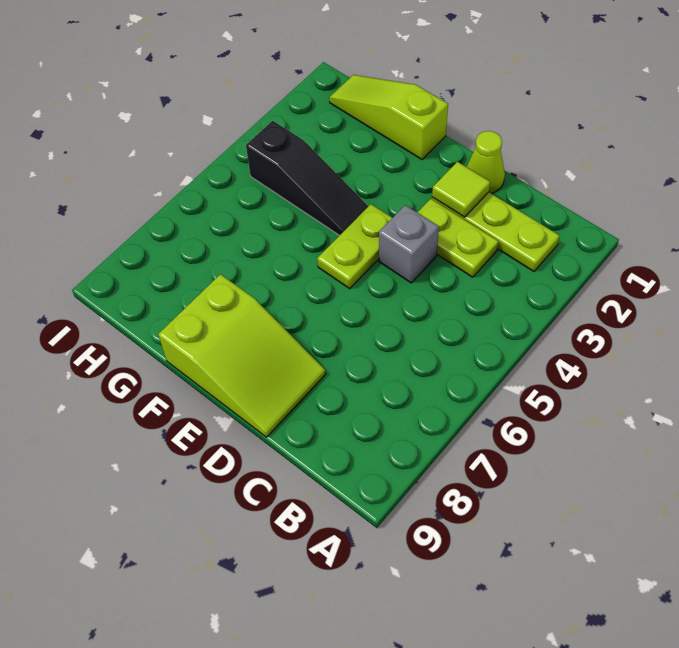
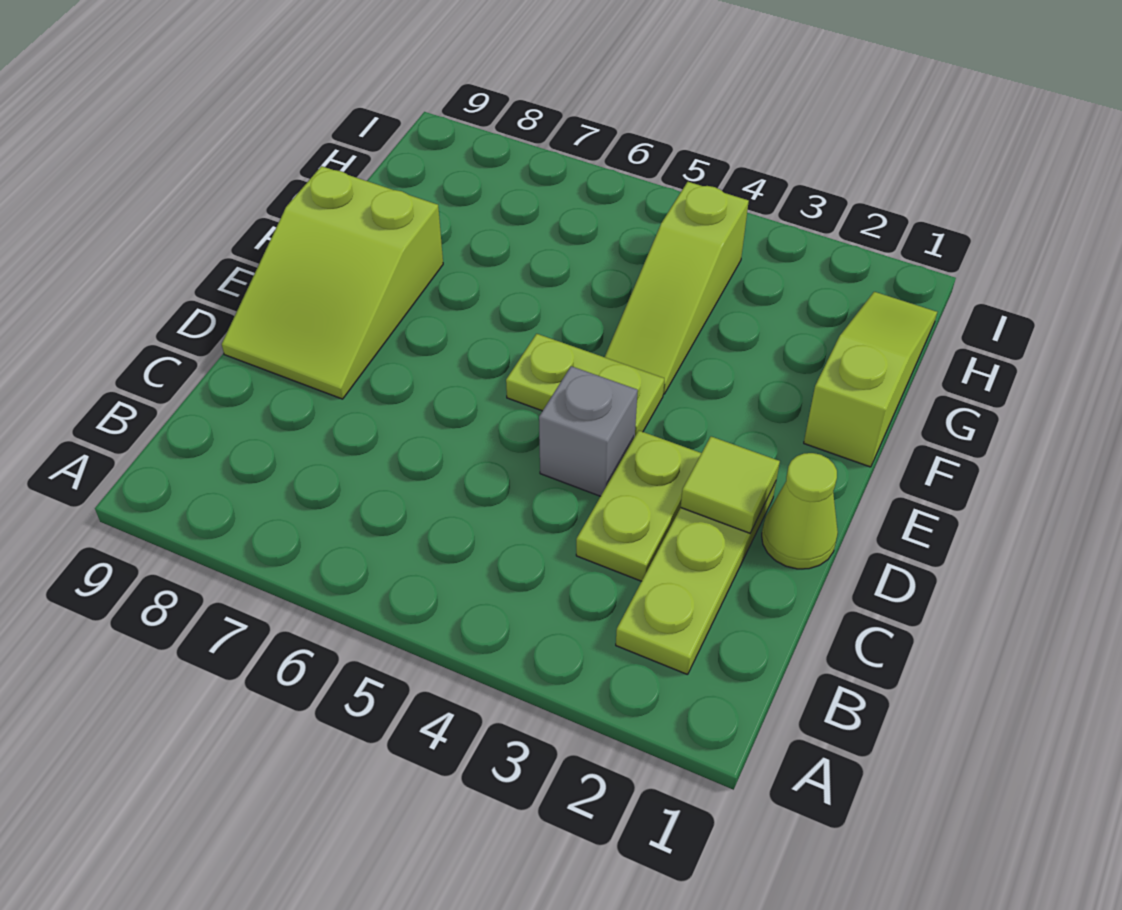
black slope F4:H4 level 1 top H -> lime slope F4:H4 level 1 top H

